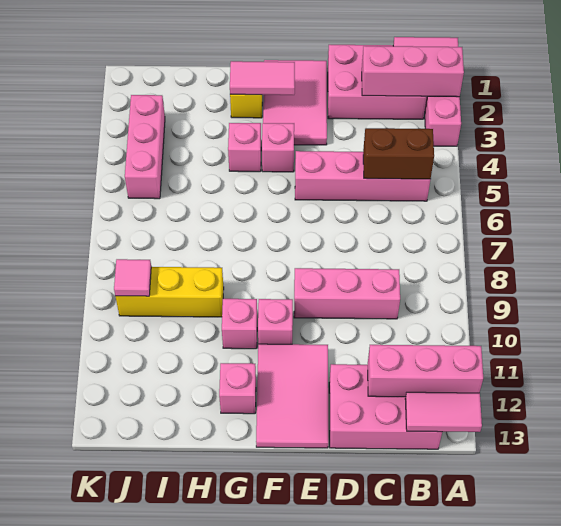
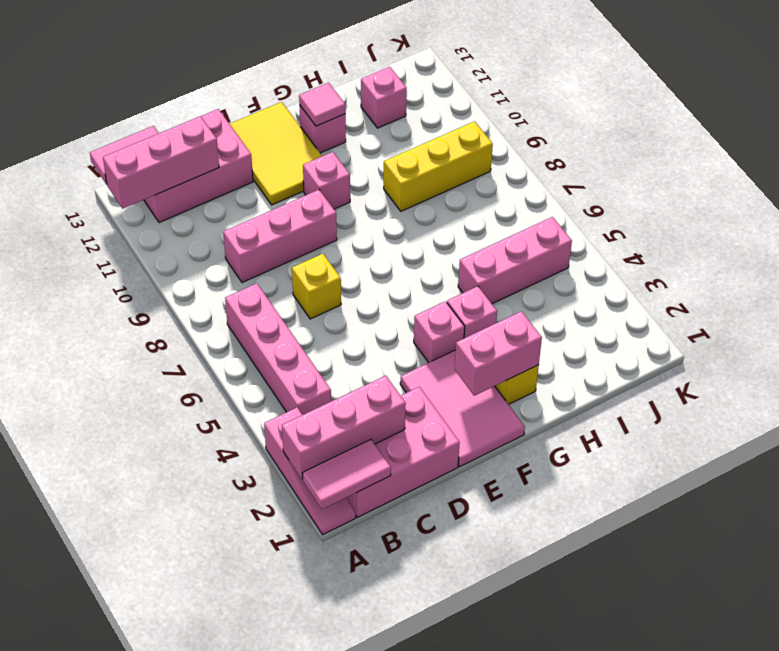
pink brick B5:E5 level 1 -> pink brick B4:B7 level 1
brown brick B5:C5 level 2 -> none
none -> yellow brick D7 level 1
pink tile E11:F13 level 1 -> yellow tile E11:F13 level 1
pink tile F2:G2 level 2 -> pink brick F2:G2 level 2
pink brick G10 level 1 -> pink brick I12 level 1
pink brick J3:J5 level 1 -> pink brick H5:J5 level 1
pink tile J9 level 2 -> pink tile G12 level 2

